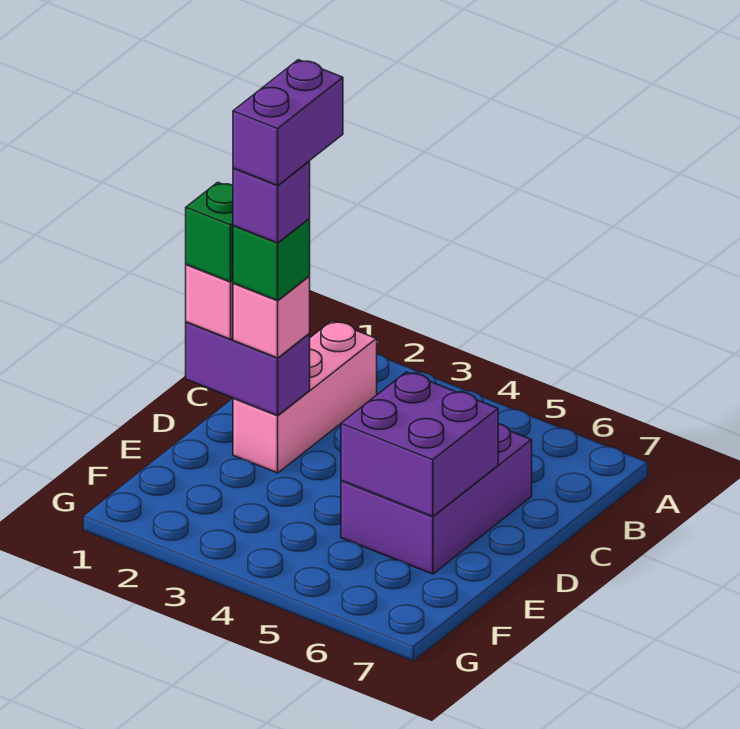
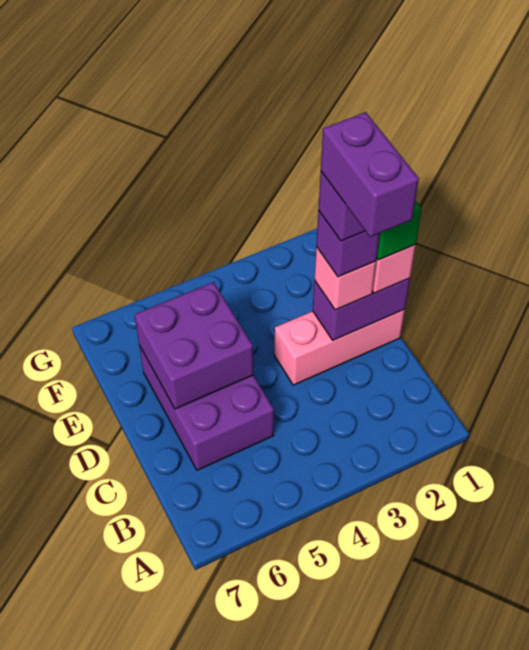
pink brick B2:D2 level 1 -> pink brick D1:D3 level 1
green brick D2 level 4 -> purple brick D2 level 4

